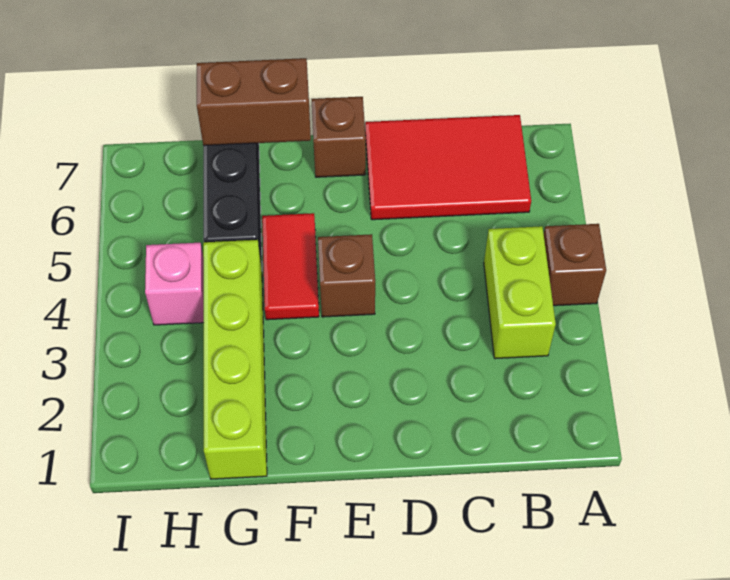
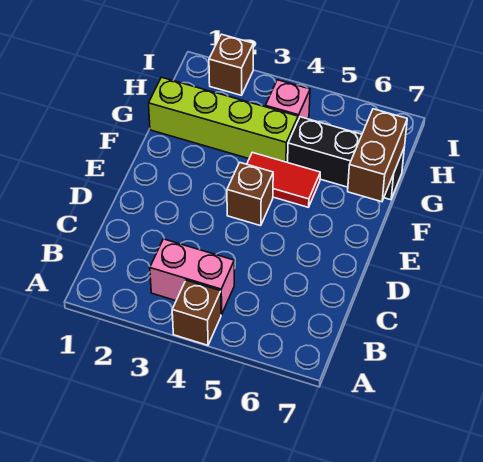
lime brick B3:B4 level 1 -> pink brick B3:B4 level 1
red tile B6:D7 level 1 -> none
brown brick E7 level 1 -> brown brick I2 level 1

